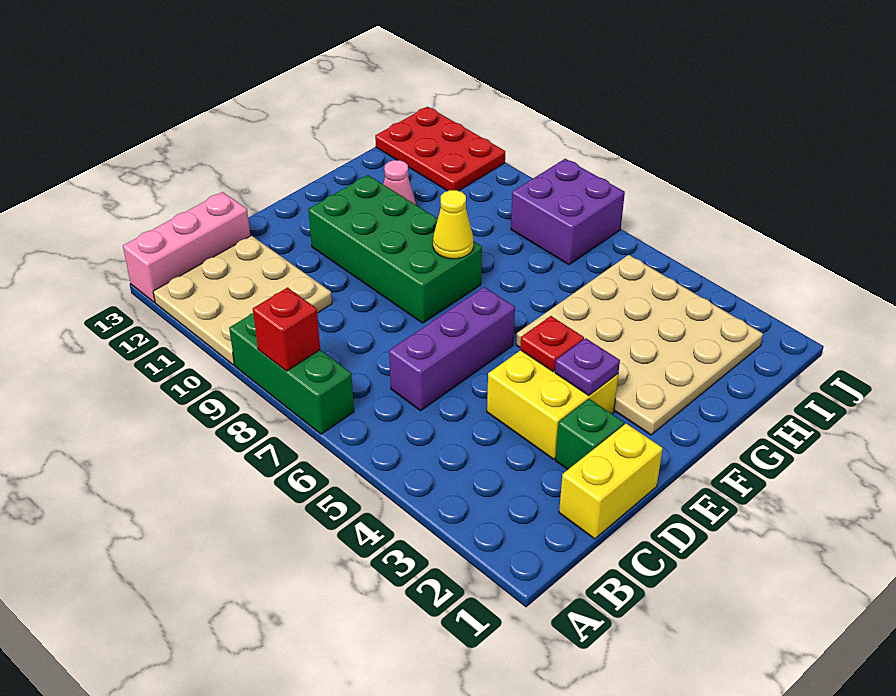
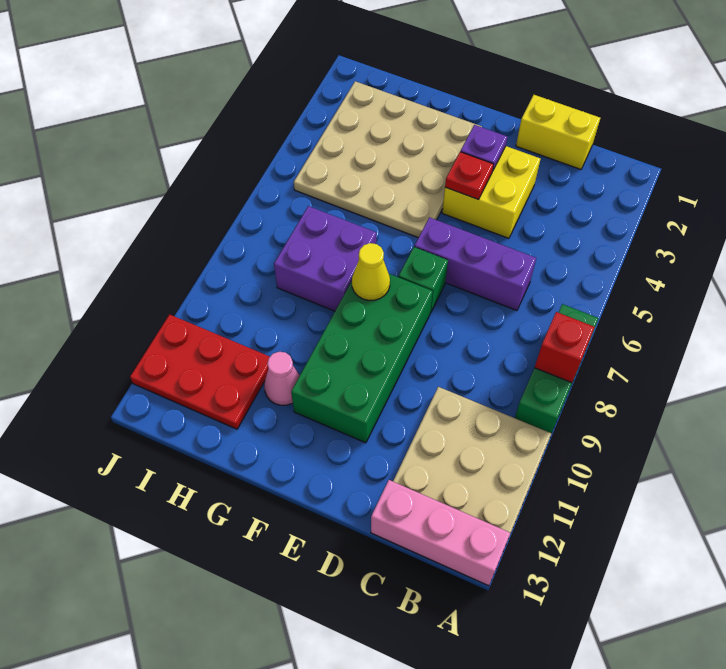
green brick D2 level 1 -> green brick E7 level 1
purple brick I7:J8 level 1 -> purple brick G7:H8 level 1
red plate I11:J13 level 1 -> red plate H11:J12 level 1

